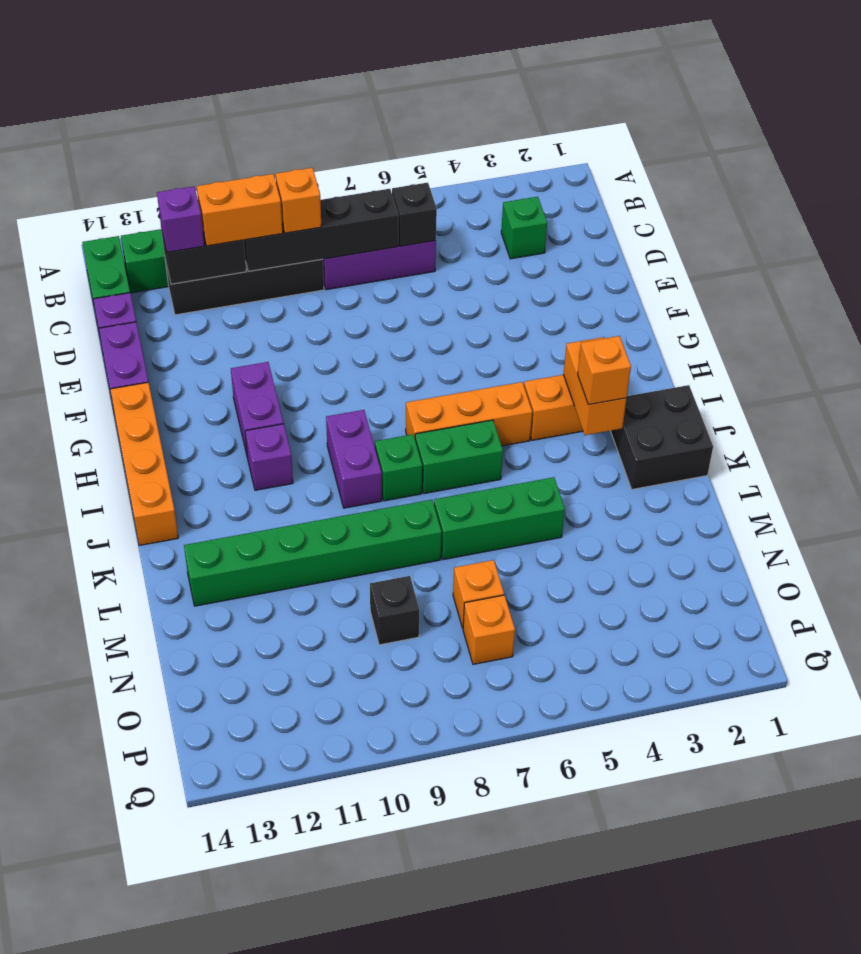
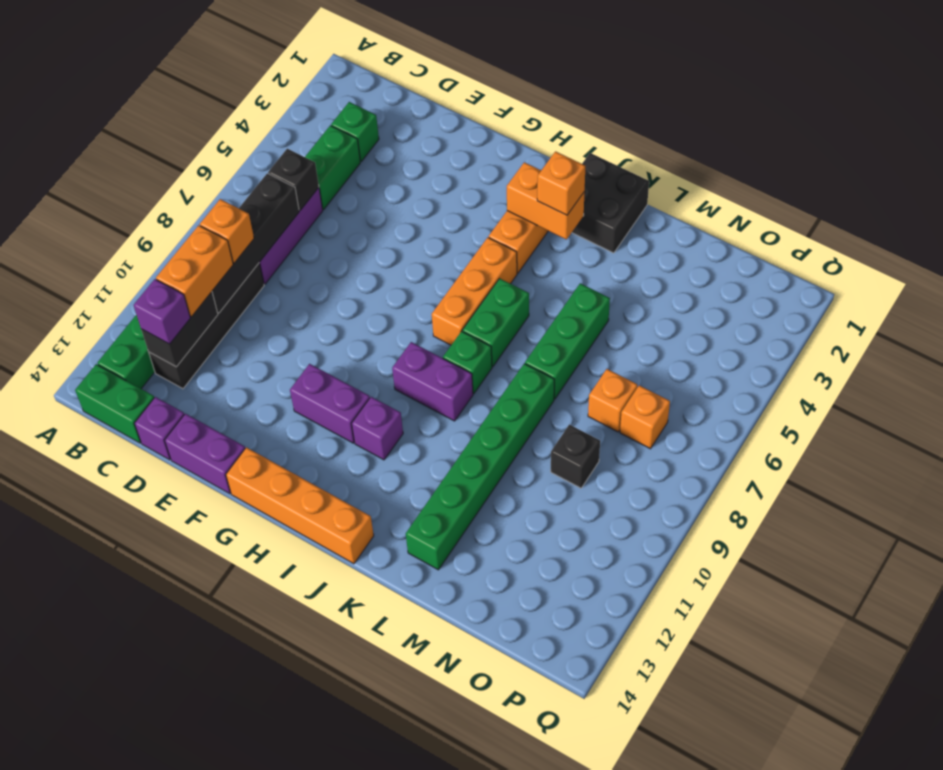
none -> green brick C4:C5 level 1

